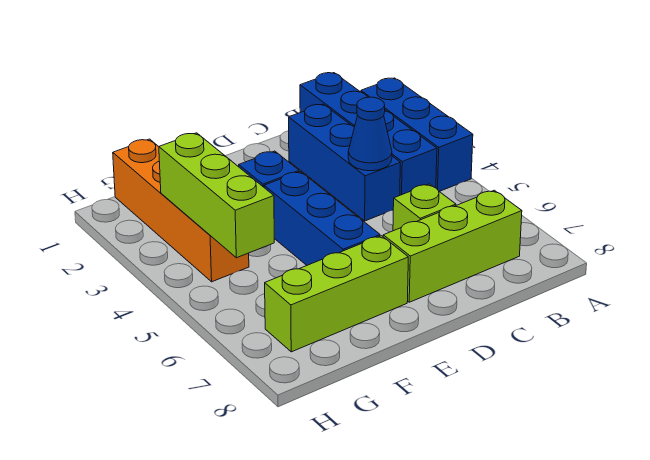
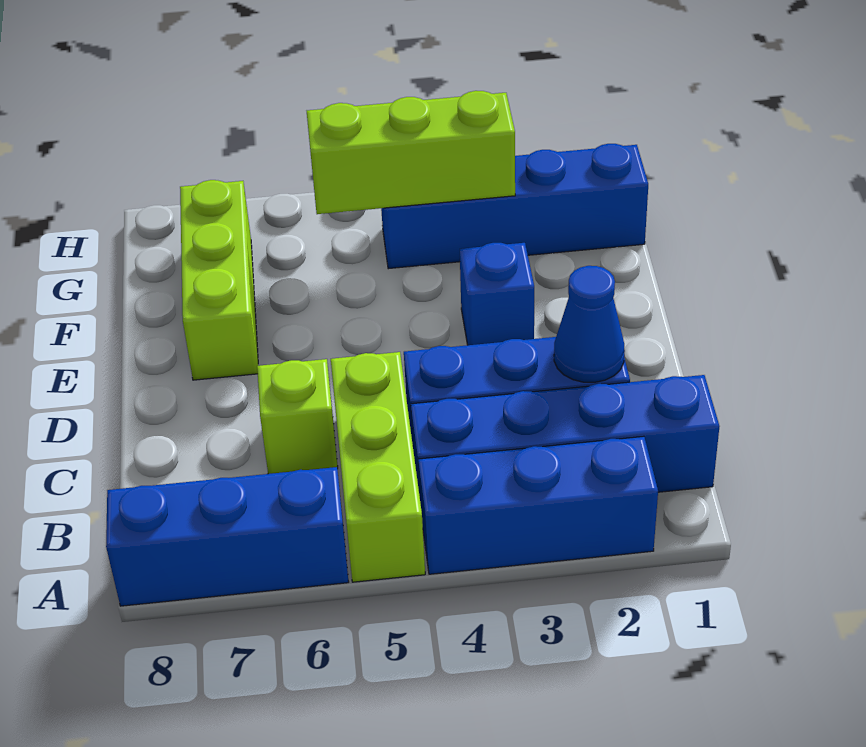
lime brick B7:D7 level 1 -> lime brick A5:C5 level 1
blue cone C4 level 2 -> blue cone C2 level 2
blue brick E4:E6 level 1 -> blue brick A6:A8 level 1
orange brick G1:G4 level 1 -> blue brick G1:G4 level 1

